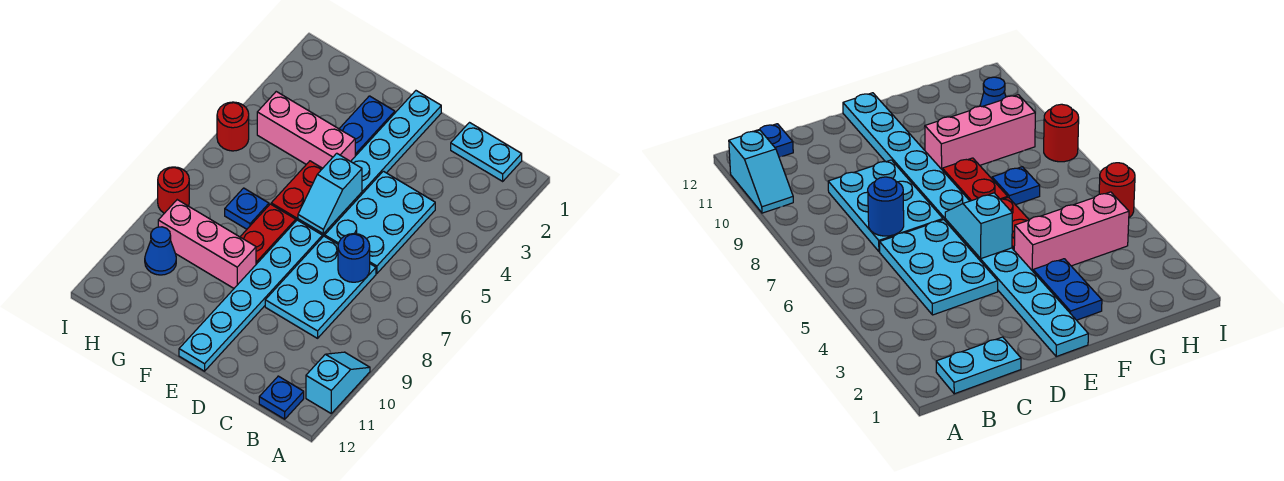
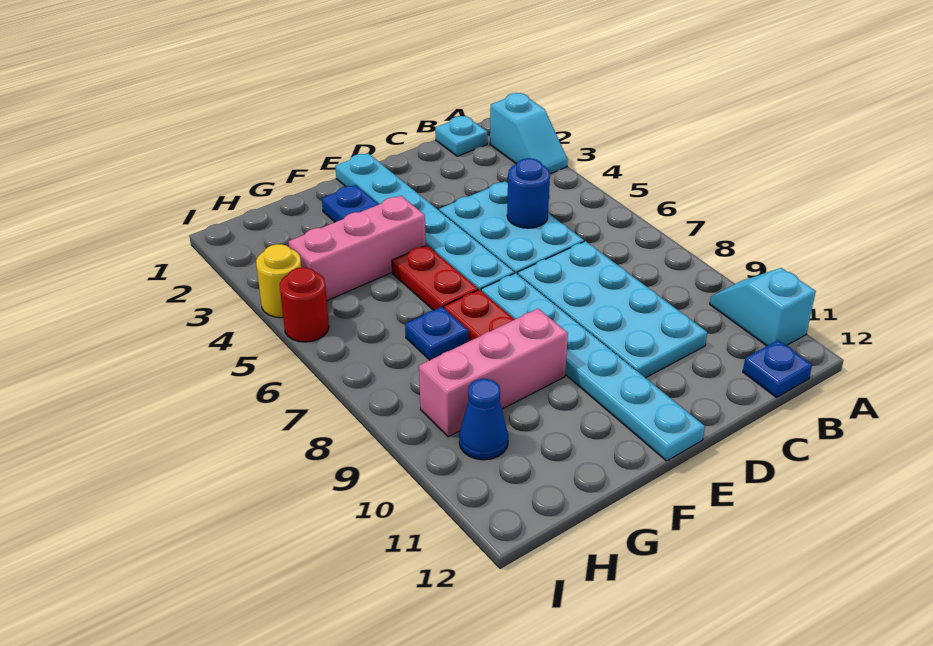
cyan plate B1:C1 level 1 -> cyan plate B1 level 1
cyan plate C7:D9 level 1 -> cyan plate C7:D10 level 1
blue round brick C7 level 2 -> blue round brick C5 level 2
cyan slope E5:E6 level 2 top 5 -> cyan slope A2:A3 level 1 top 2
none -> yellow round brick I4 level 1
red round brick I8 level 1 -> none

